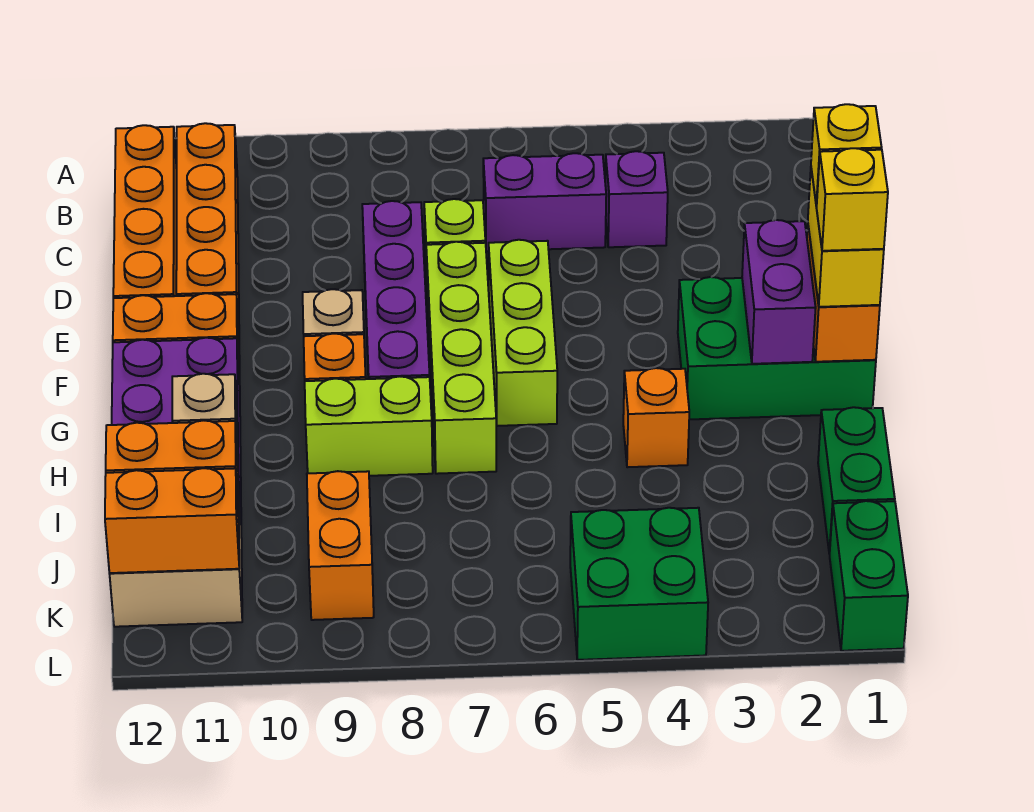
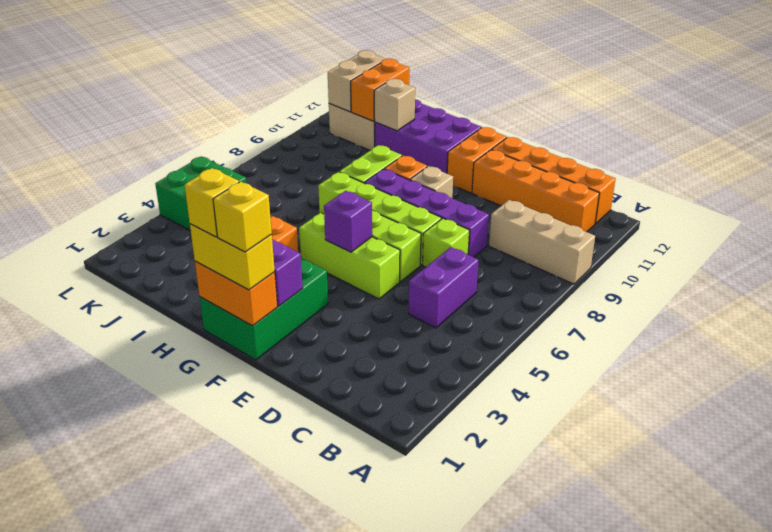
none -> tan brick A9:C9 level 1
purple brick C4 level 1 -> purple brick F5 level 2
none -> lime brick E5:G5 level 1
green brick I1:J1 level 1 -> none
orange brick J9:K9 level 1 -> none
green brick K1:L1 level 1 -> none
orange brick K11:K12 level 2 -> tan brick K11:K12 level 2

